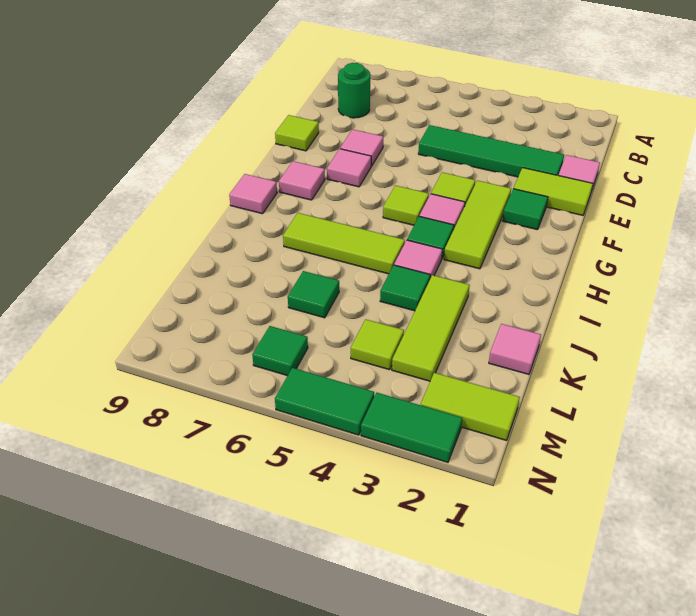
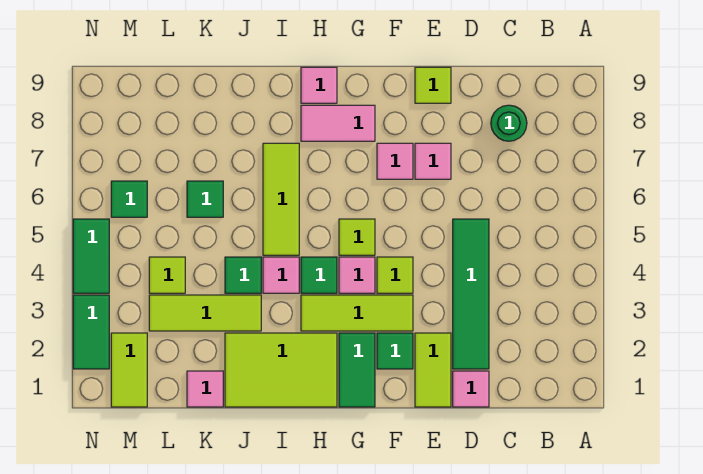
none -> green tile G1:G2 level 1
pink tile G8 level 1 -> pink tile G8:H8 level 1
none -> lime tile H1:J2 level 1

